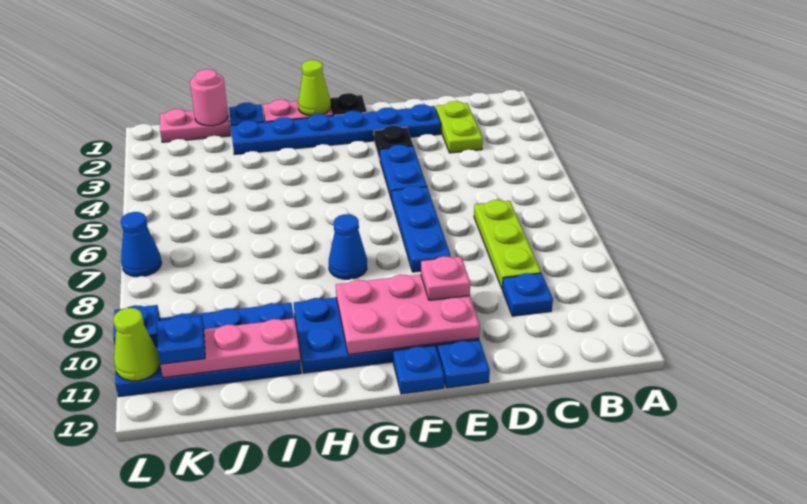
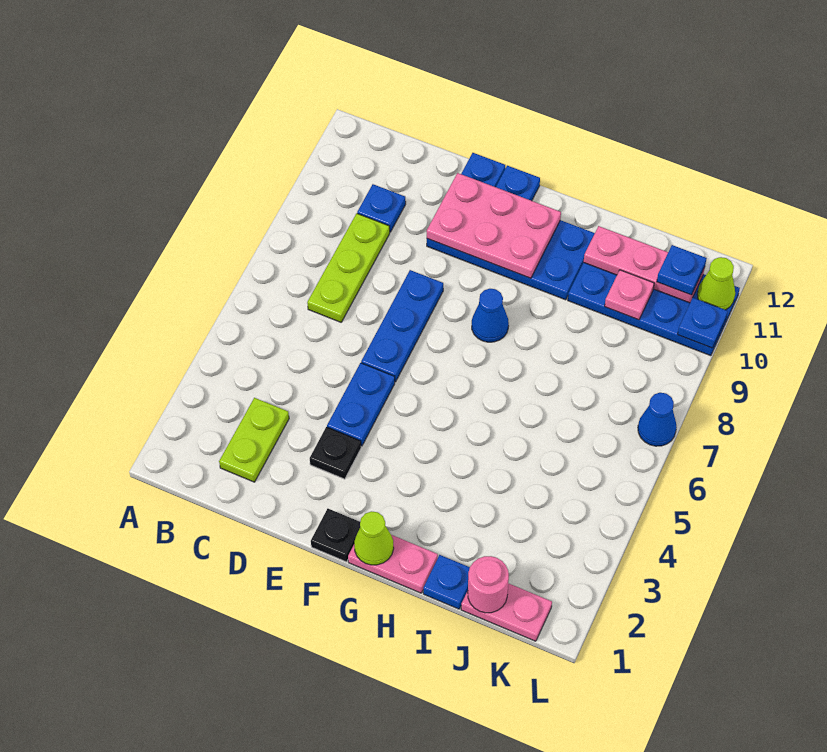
blue plate D2:I2 level 1 -> none
pink plate E10 level 3 -> pink plate J10 level 2

